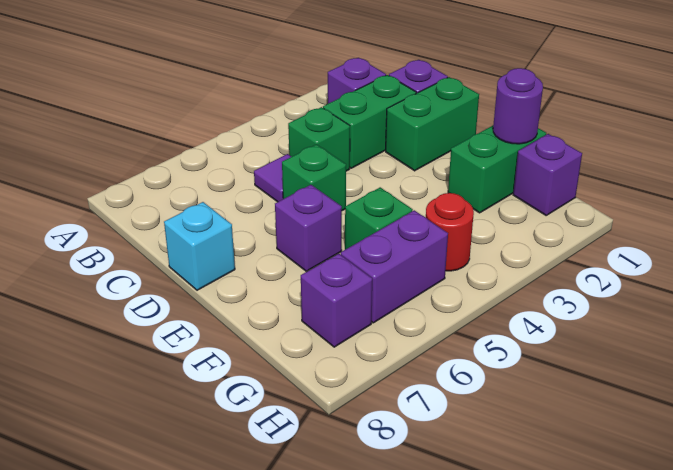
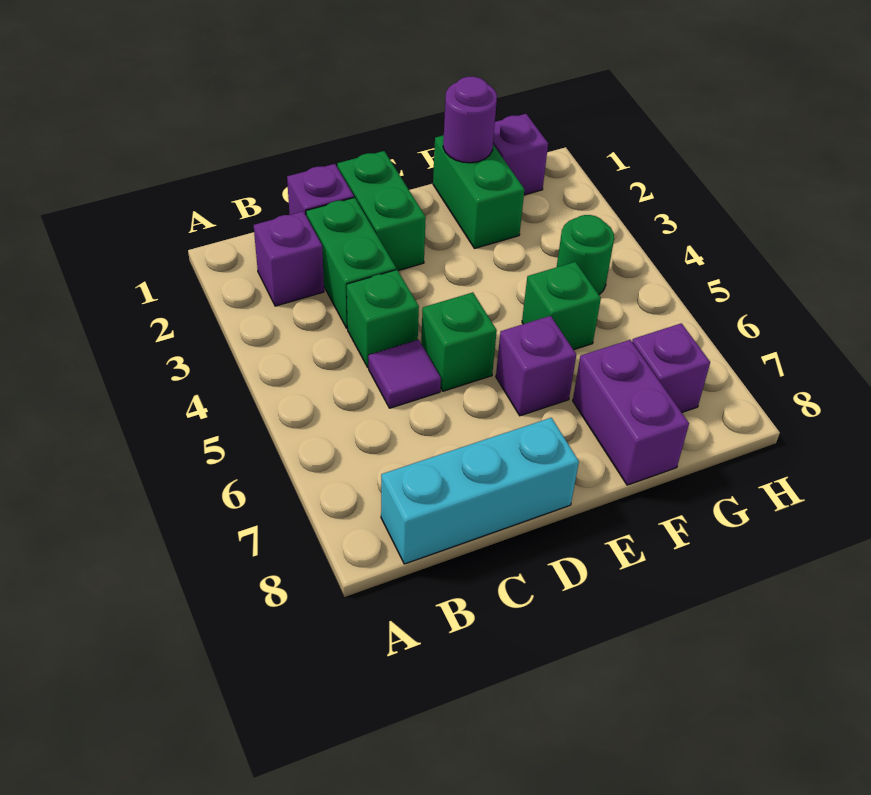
cyan brick D8 level 1 -> cyan brick B8:D8 level 1
red round brick G4 level 1 -> green round brick G4 level 1
purple brick G5:G6 level 1 -> purple brick F7:F8 level 1

